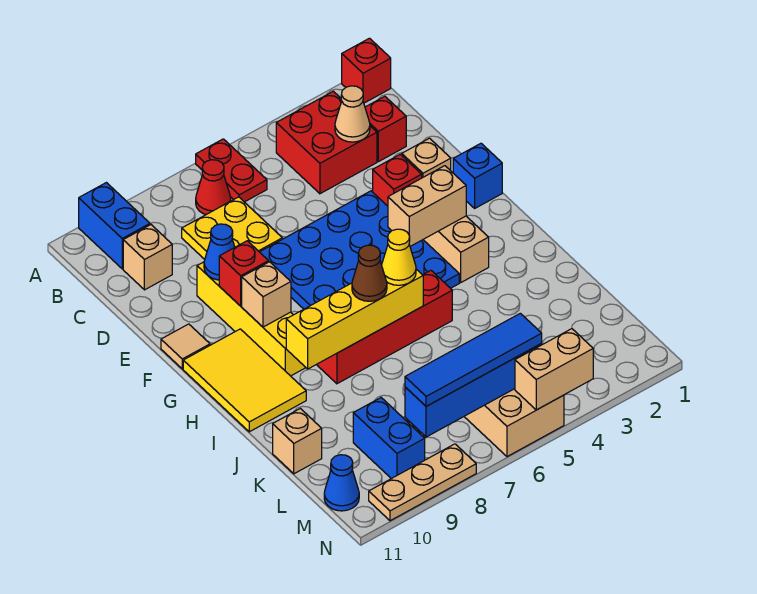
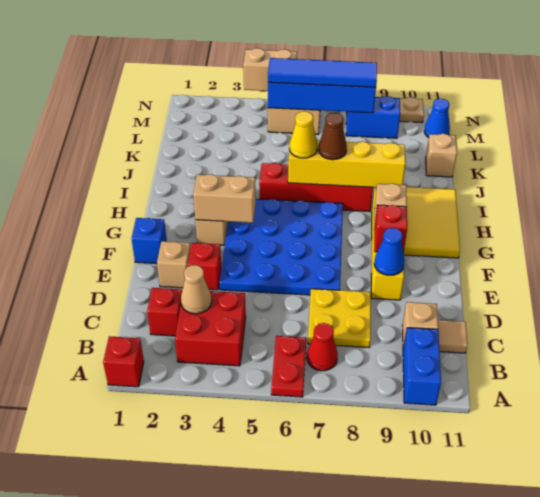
tan tile F11 level 1 -> tan tile C11 level 1
blue brick L9:M9 level 1 -> blue brick M8:M9 level 1

